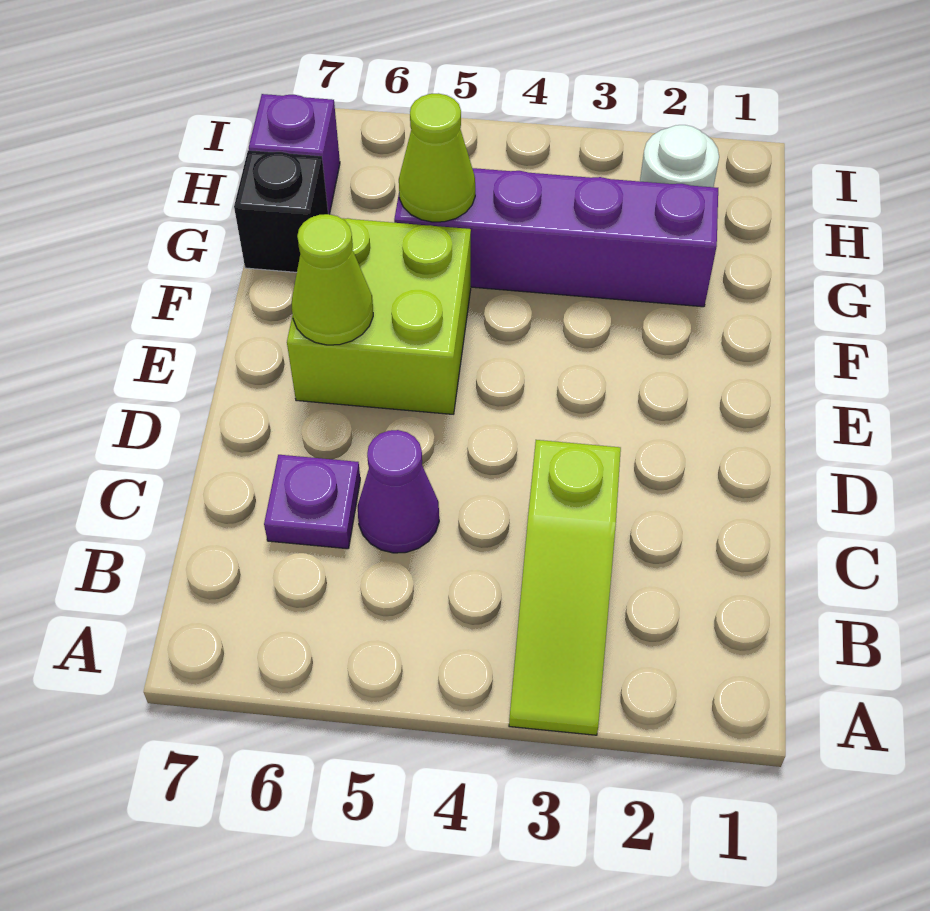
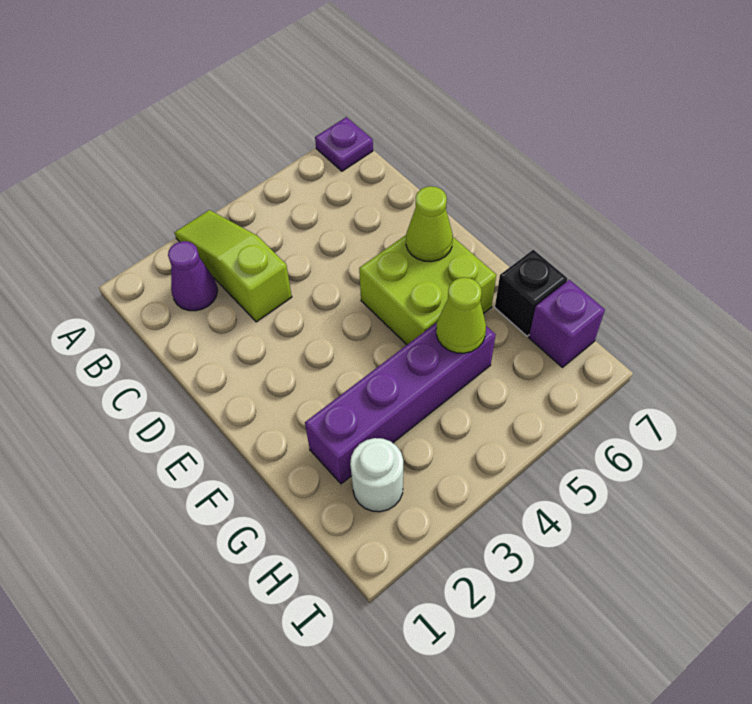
purple cone C5 level 1 -> purple cone B2 level 1
purple plate C6 level 1 -> purple plate A7 level 1

